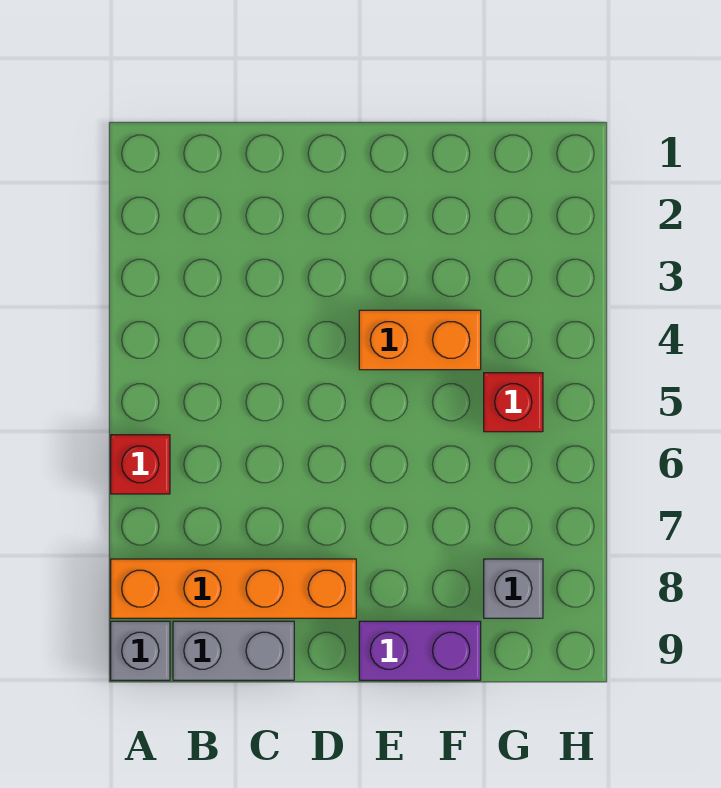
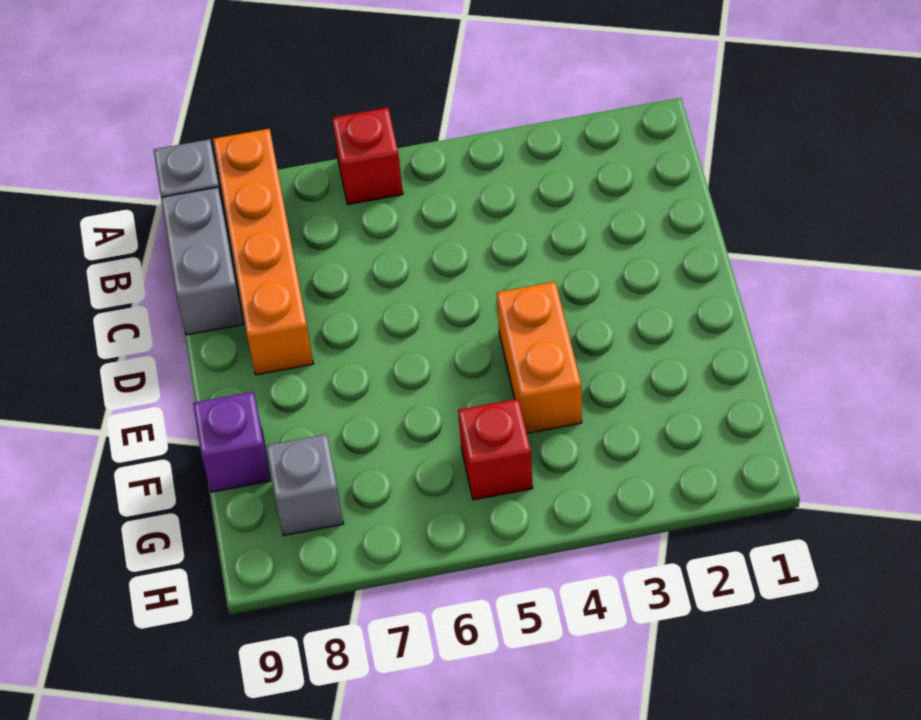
purple brick E9:F9 level 1 -> purple brick F9 level 1

